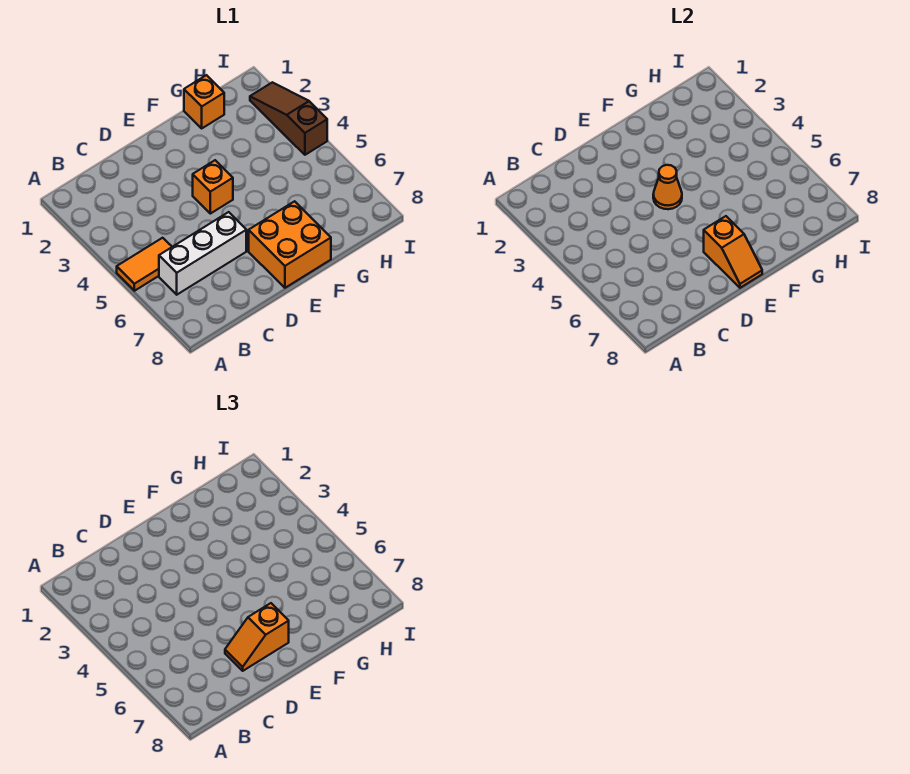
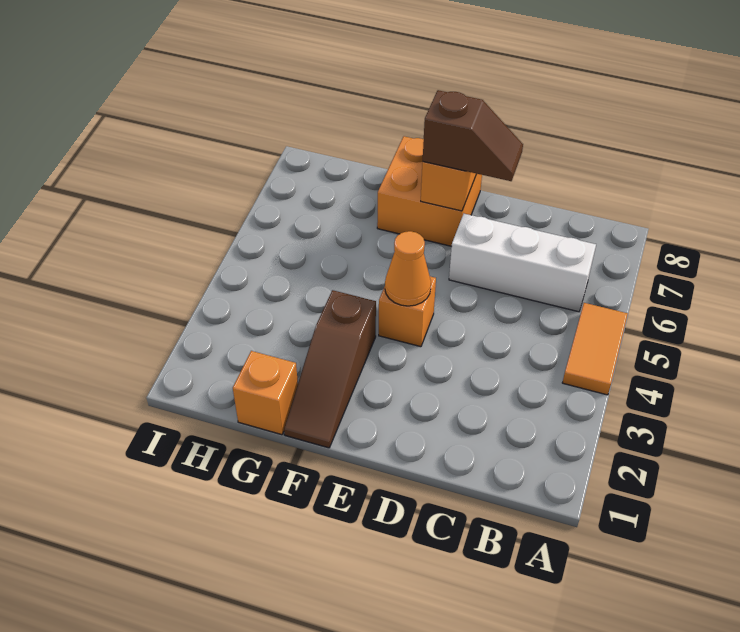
orange tile A5:B5 level 1 -> orange tile A4:A5 level 1
orange slope D7:E7 level 3 top E -> brown slope D7:E7 level 3 top E
brown slope I2:I4 level 1 top 4 -> brown slope F1:F3 level 1 top 3

